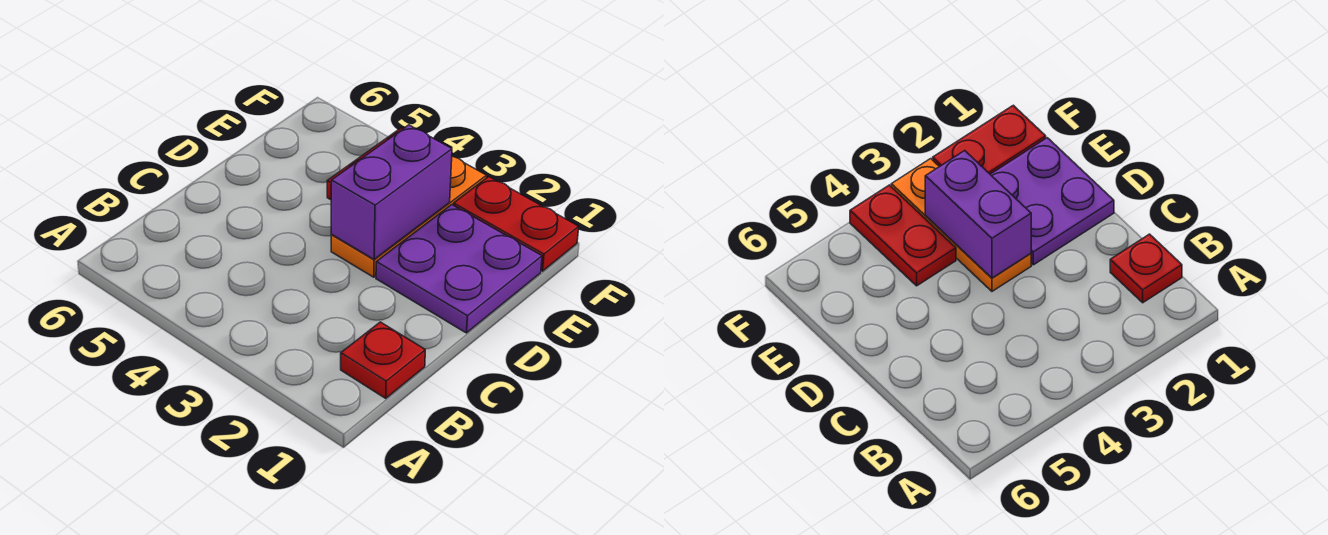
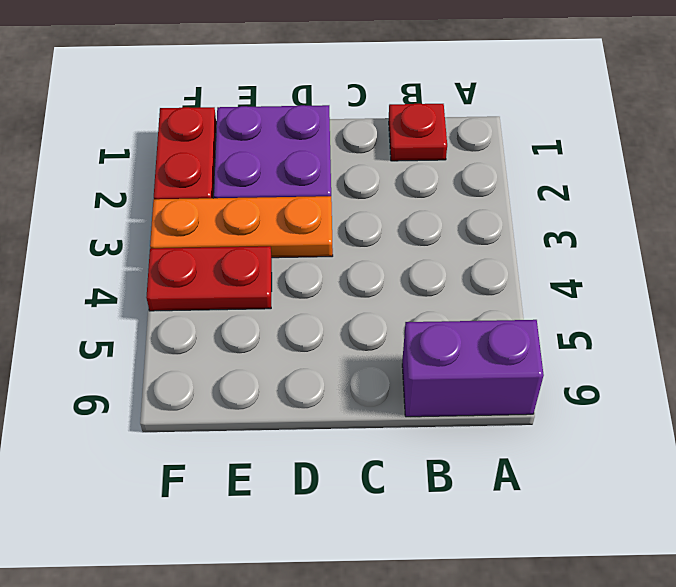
purple brick D3:E3 level 2 -> purple brick A6:B6 level 1

